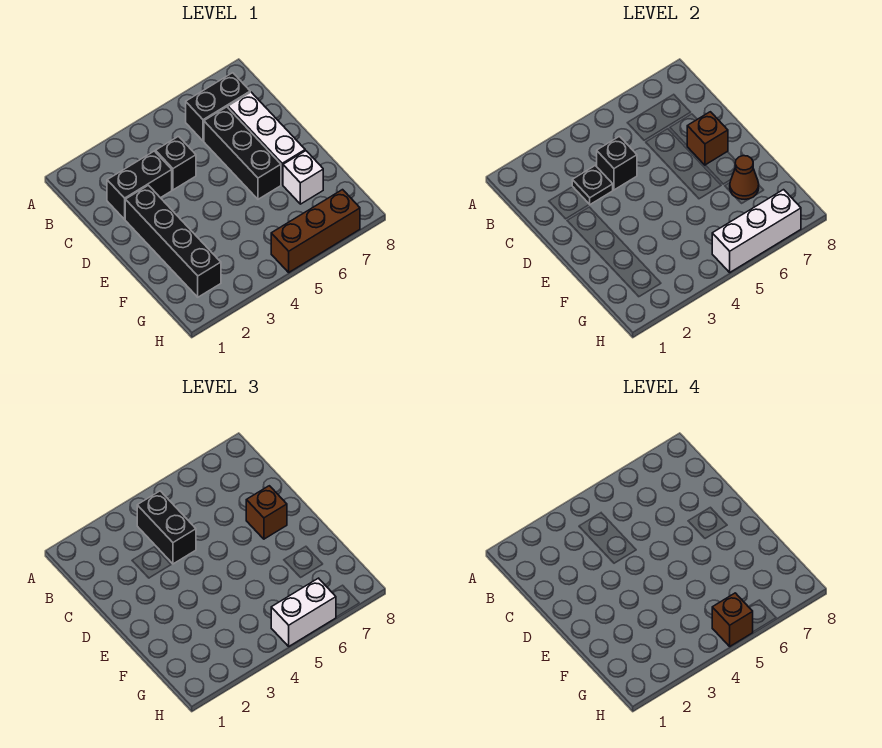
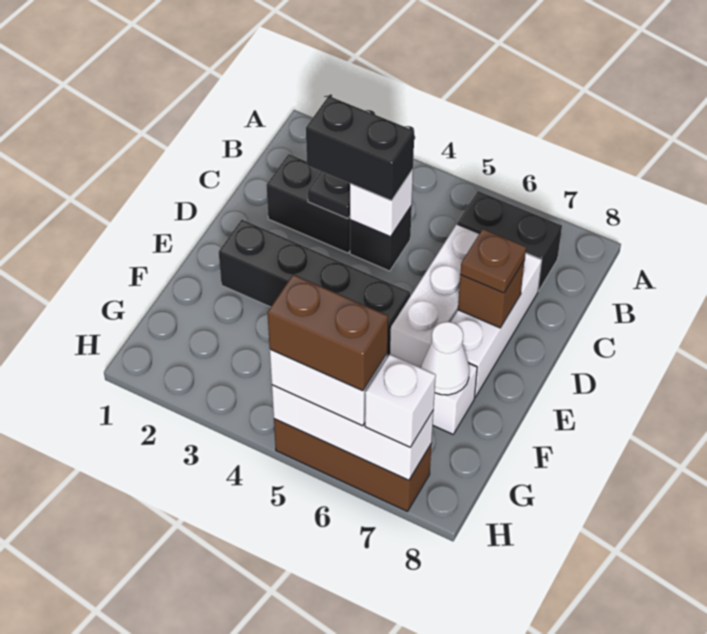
black brick B4:C4 level 3 -> black brick C3:C4 level 3
black brick C4 level 2 -> white brick C4 level 2
black brick C6:E6 level 1 -> white brick C6:E6 level 1
black brick D2:G2 level 1 -> black brick E2:E5 level 1
brown brick D7 level 3 -> brown plate D7 level 3
brown cone F7 level 2 -> white cone F7 level 2
brown brick H5 level 4 -> brown brick H5:H6 level 4
none -> white brick H7 level 3

